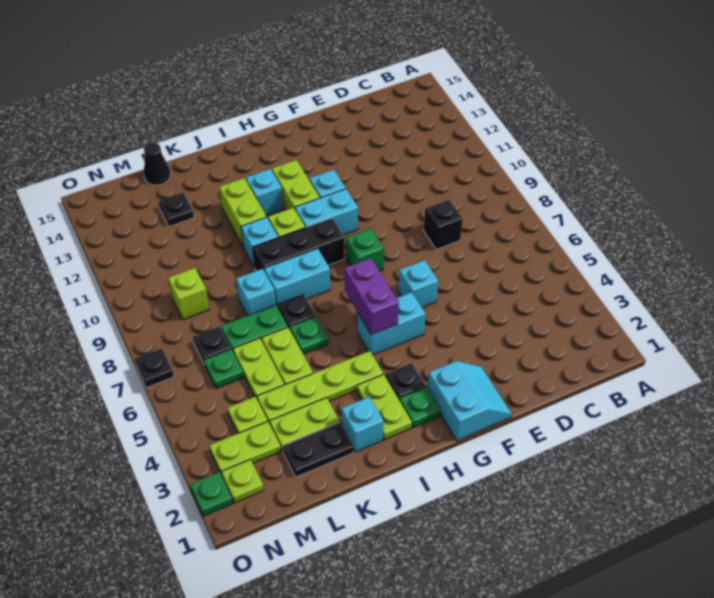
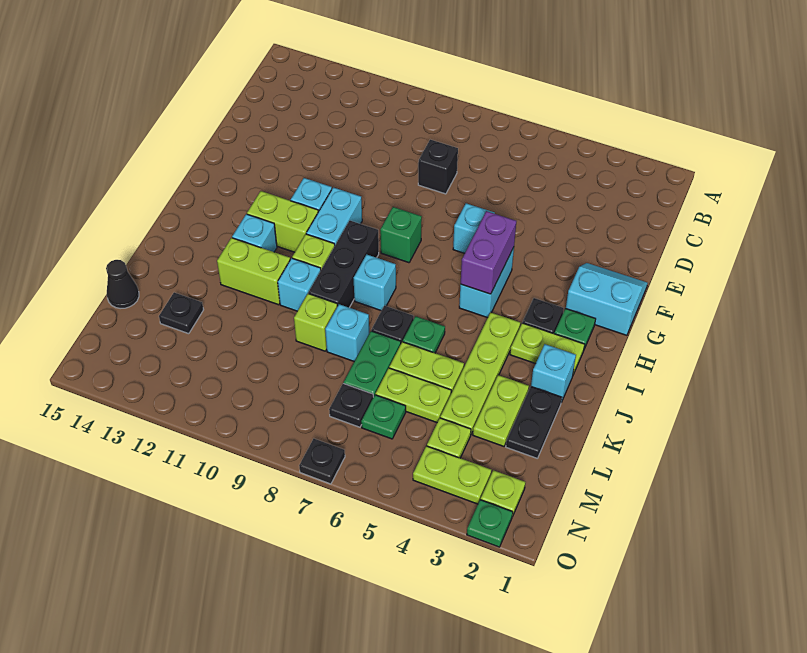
purple brick H5:H6 level 2 -> purple brick G5:H5 level 2
cyan brick I8:J8 level 1 -> cyan brick I8 level 1
lime plate M3:N3 level 1 -> lime plate N3:N4 level 1
lime brick M9 level 1 -> lime brick K9 level 1

